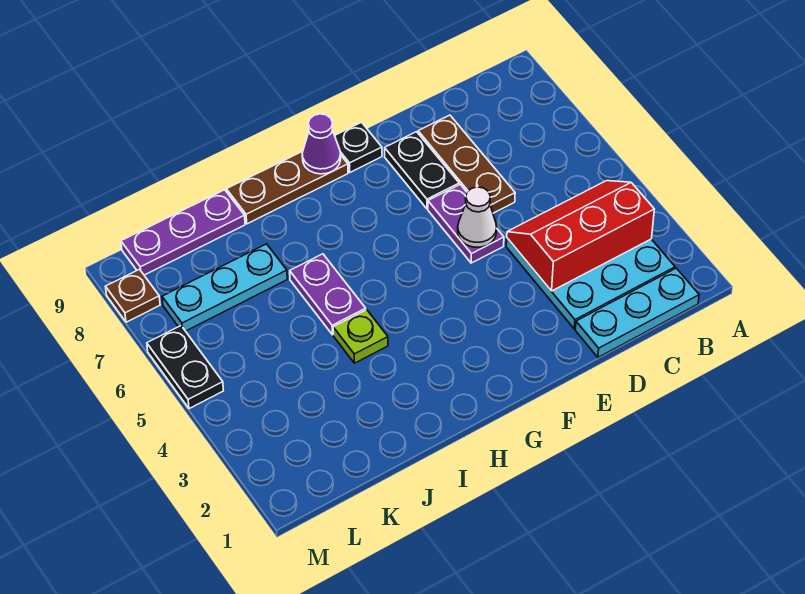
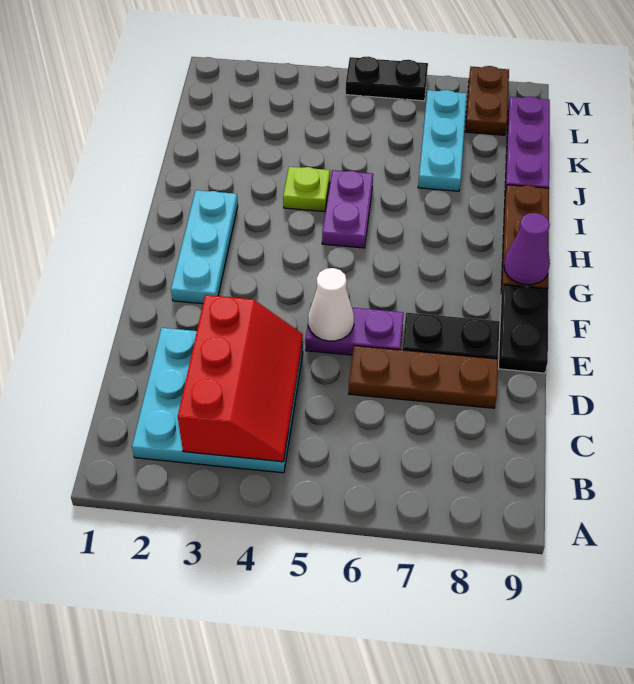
cyan plate B1:D1 level 1 -> cyan plate F2:H2 level 1
black plate F9 level 1 -> black plate E9:F9 level 1
purple plate I5:I6 level 1 -> purple plate H5:I5 level 1
brown plate M8 level 1 -> brown plate L8:M8 level 1

